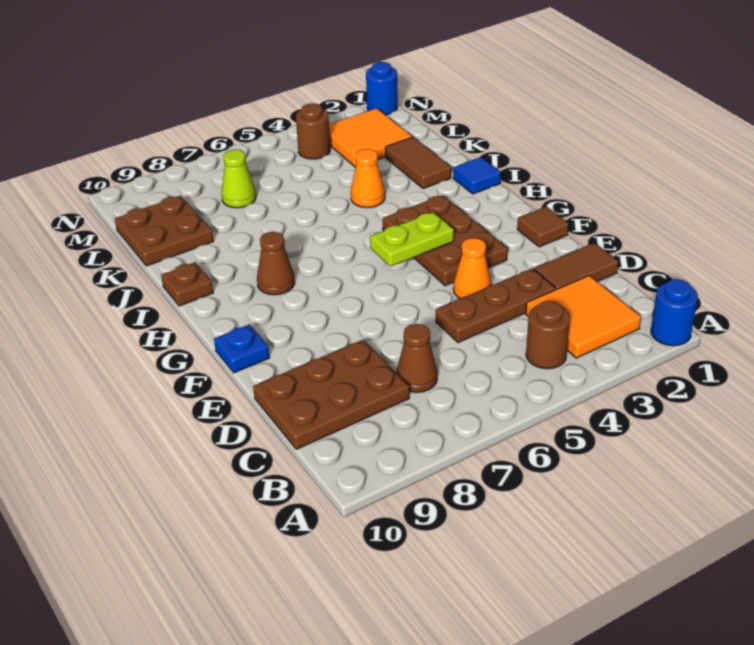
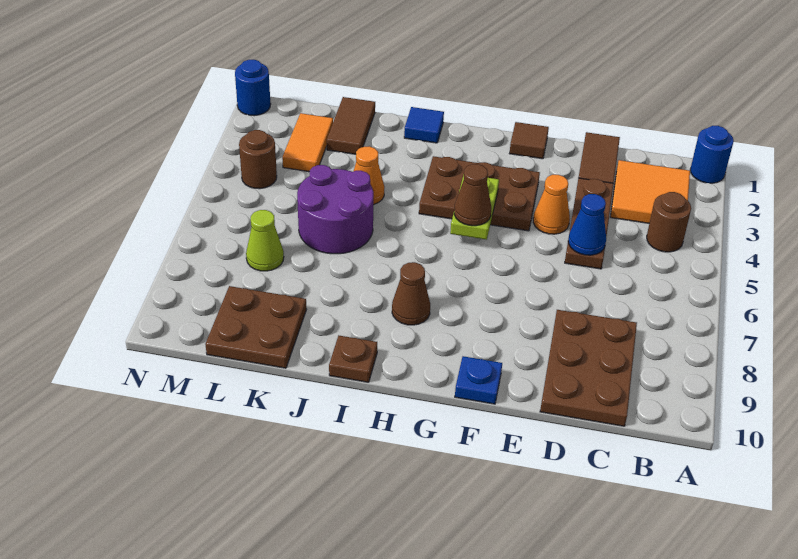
brown cone C7 level 1 -> brown cone G5 level 3
none -> blue cone D5 level 2
brown tile J2:K2 level 1 -> brown tile K1:K2 level 1
none -> purple round brick J5:K6 level 1
orange tile L2:M3 level 1 -> orange tile L2:L3 level 1

